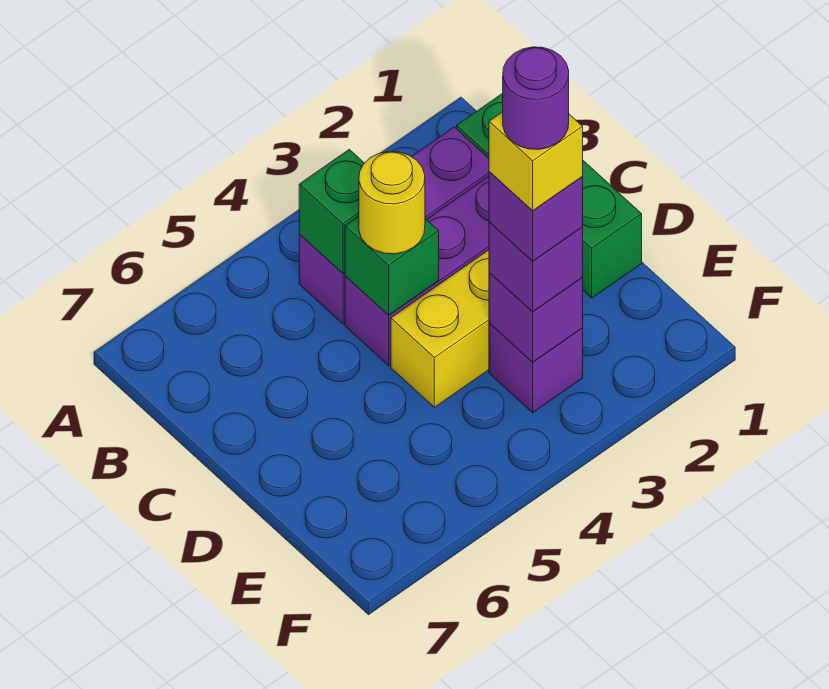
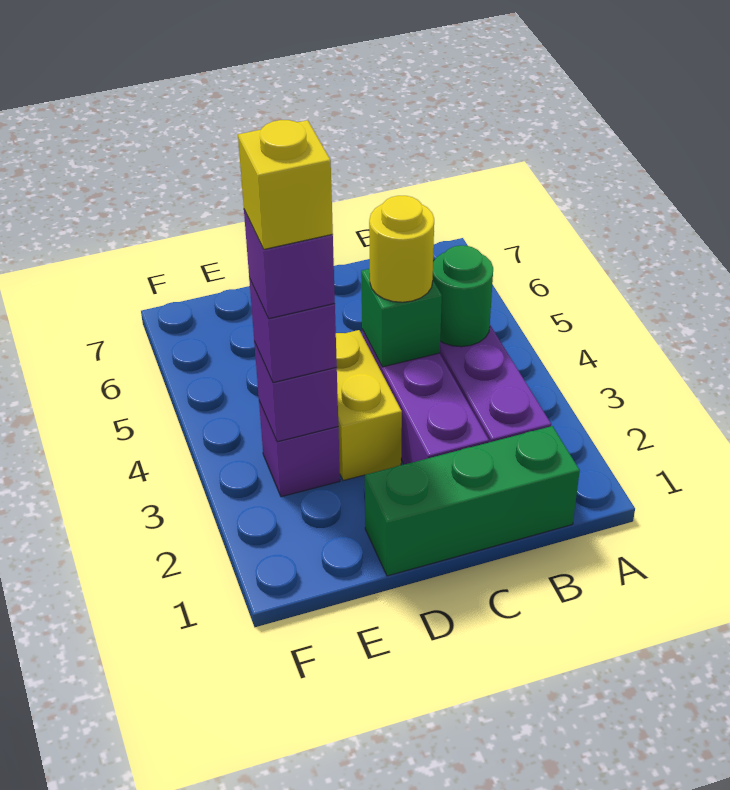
green brick B4 level 2 -> green round brick B4 level 2
purple round brick E3 level 6 -> none

